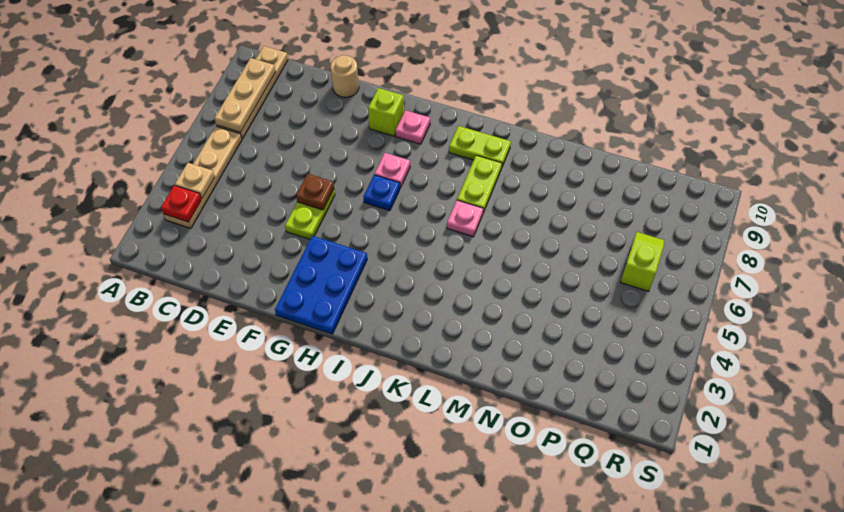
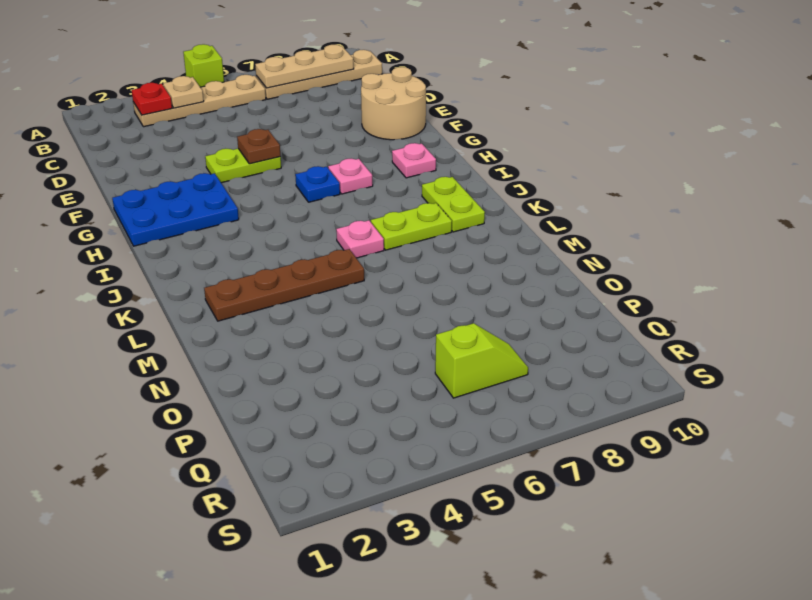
tan round brick E10 level 1 -> tan round brick E9:F10 level 1
lime brick G9 level 1 -> lime brick A5 level 1
none -> brown plate L2:L5 level 1

